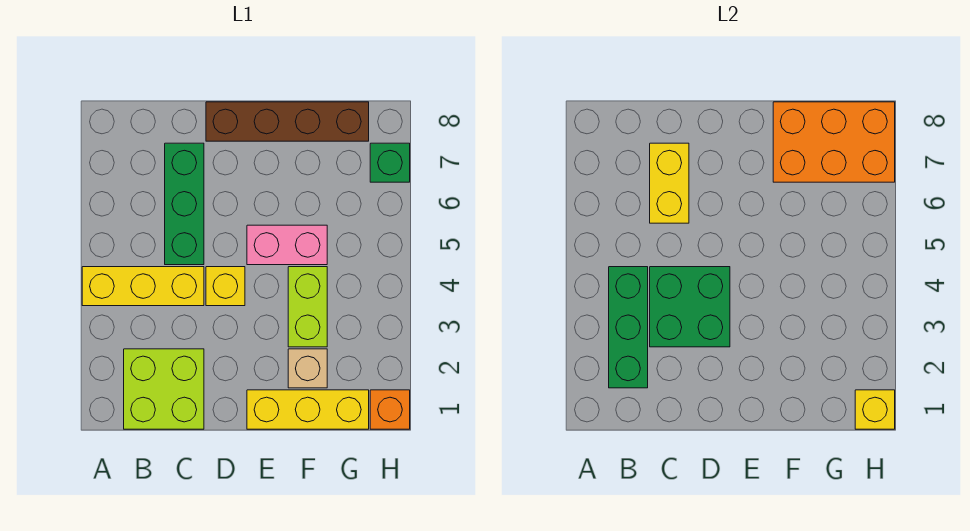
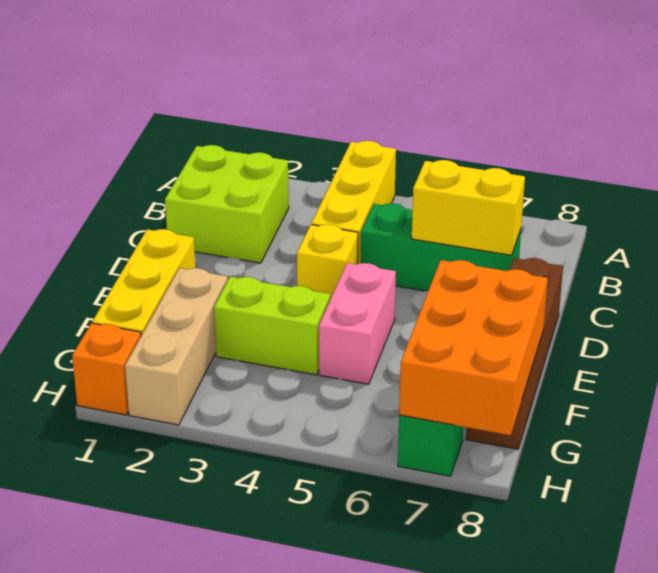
green brick B2:B4 level 2 -> none
green brick C3:D4 level 2 -> none
tan brick F2 level 1 -> tan brick F2:H2 level 1
yellow brick H1 level 2 -> none

